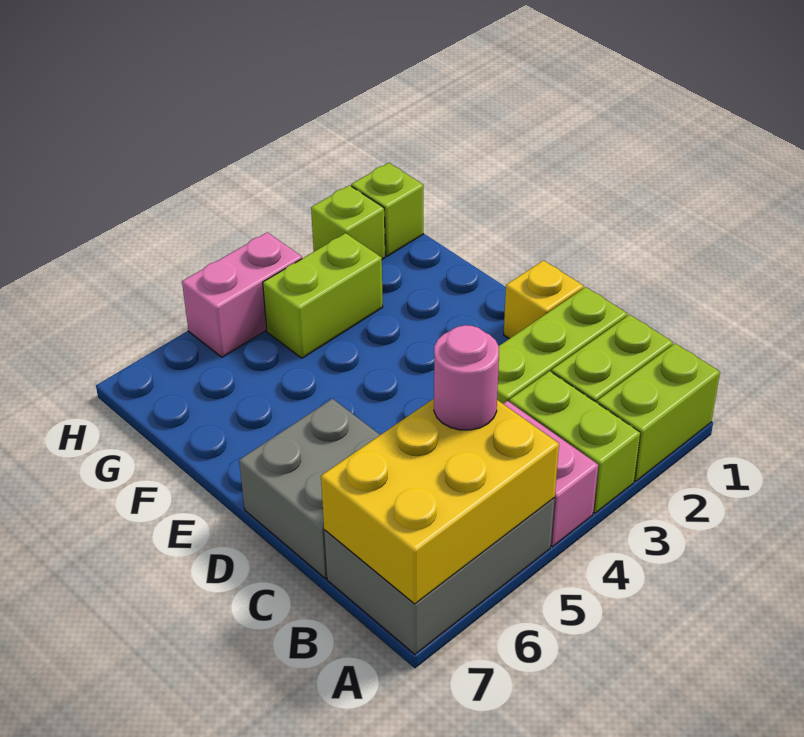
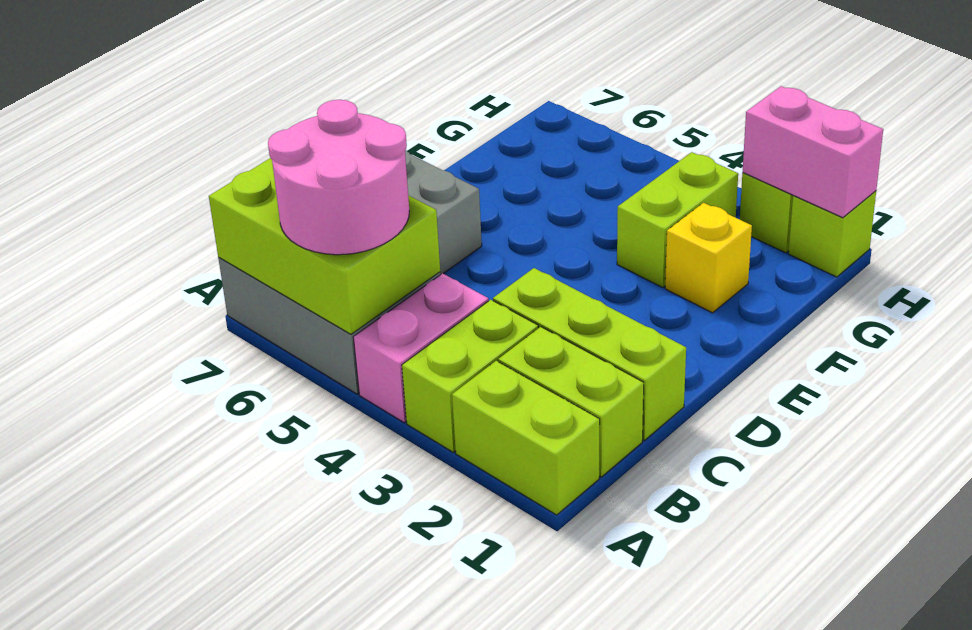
yellow brick A5:B7 level 2 -> lime brick A5:B7 level 2
pink round brick B5 level 3 -> pink round brick A5:B6 level 3
yellow brick D1 level 1 -> yellow brick F2 level 1
lime brick G3:G4 level 1 -> lime brick F3:G3 level 1
pink brick H4:H5 level 1 -> pink brick H1:H2 level 2

